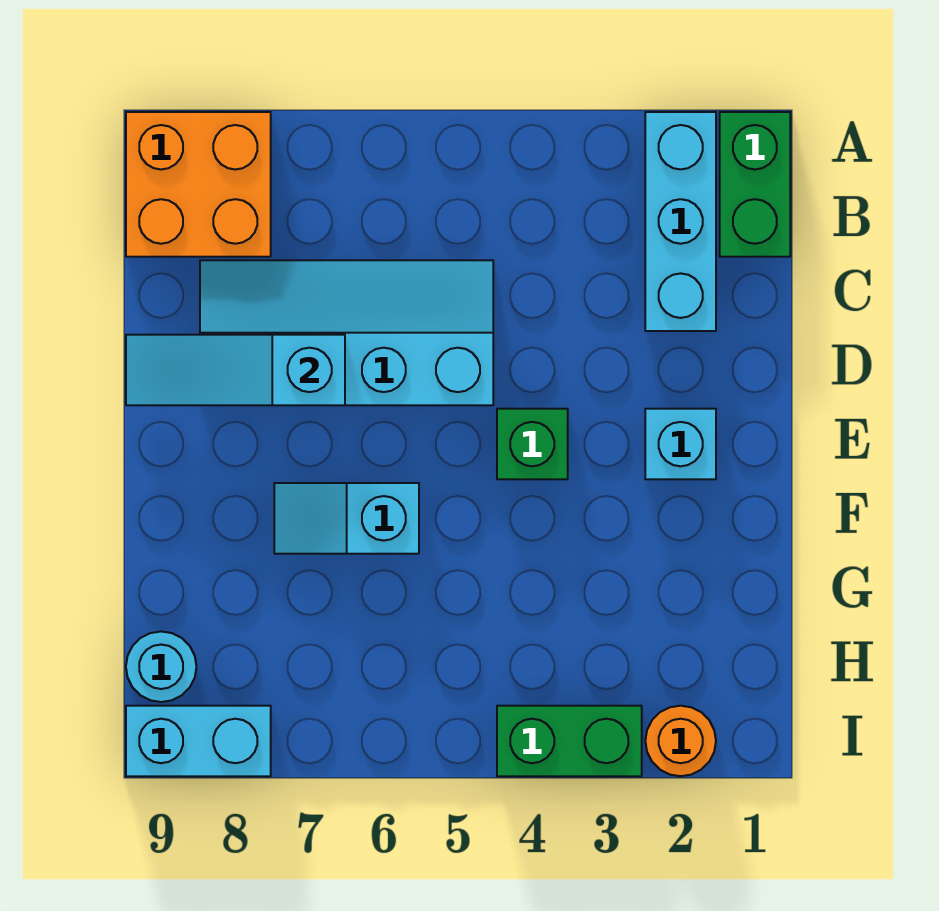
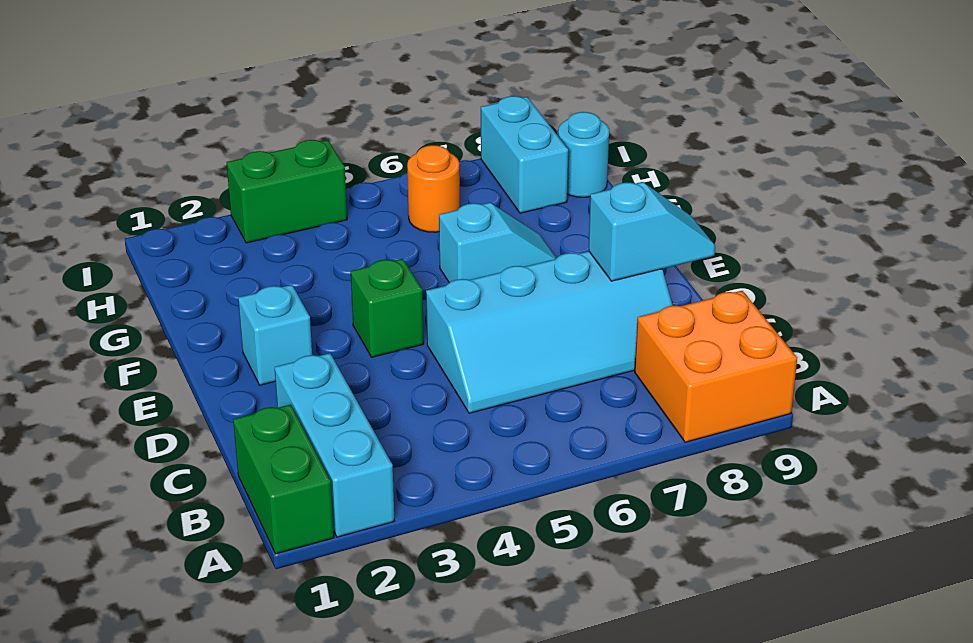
cyan slope D7:D9 level 2 top 7 -> cyan slope D8:D9 level 2 top 8
orange round brick I2 level 1 -> orange round brick H6 level 1
cyan brick I8:I9 level 1 -> cyan brick H8:I8 level 1

